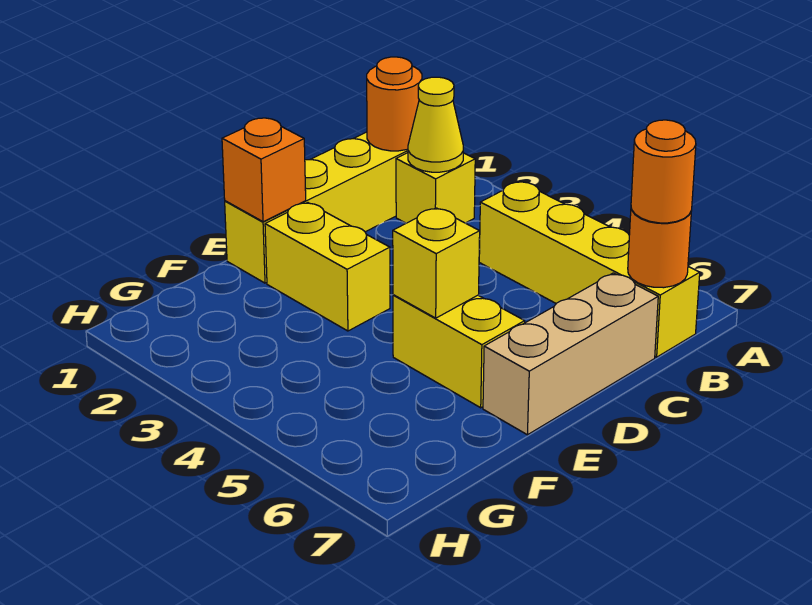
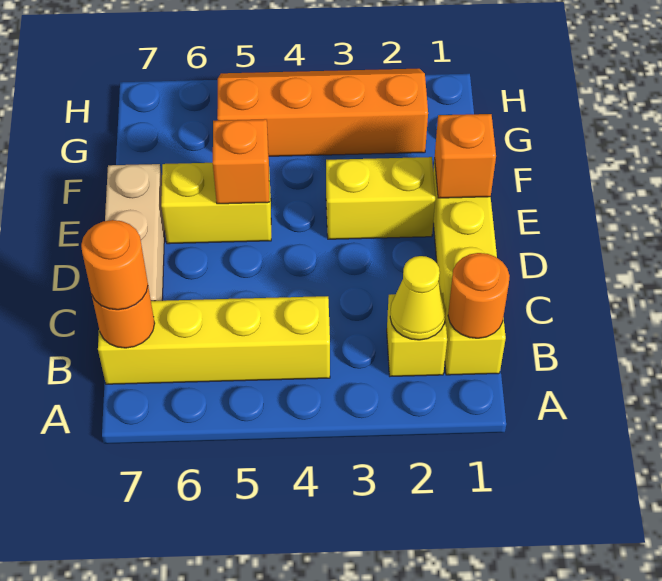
yellow brick E5 level 2 -> orange brick E5 level 2
none -> orange slope G2:H5 level 1 top G

